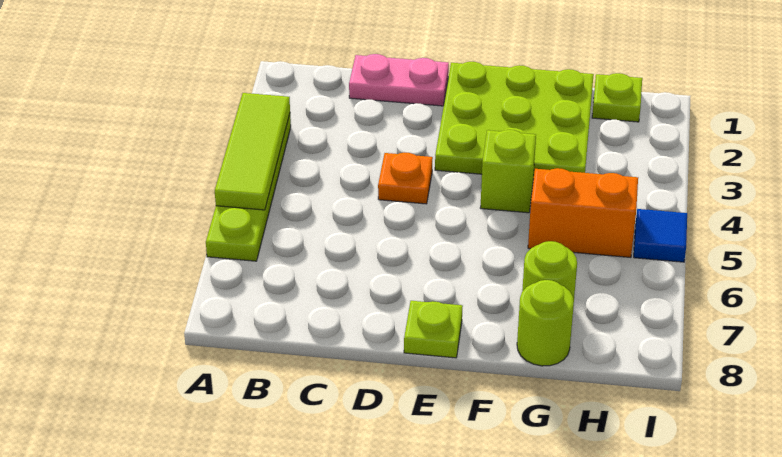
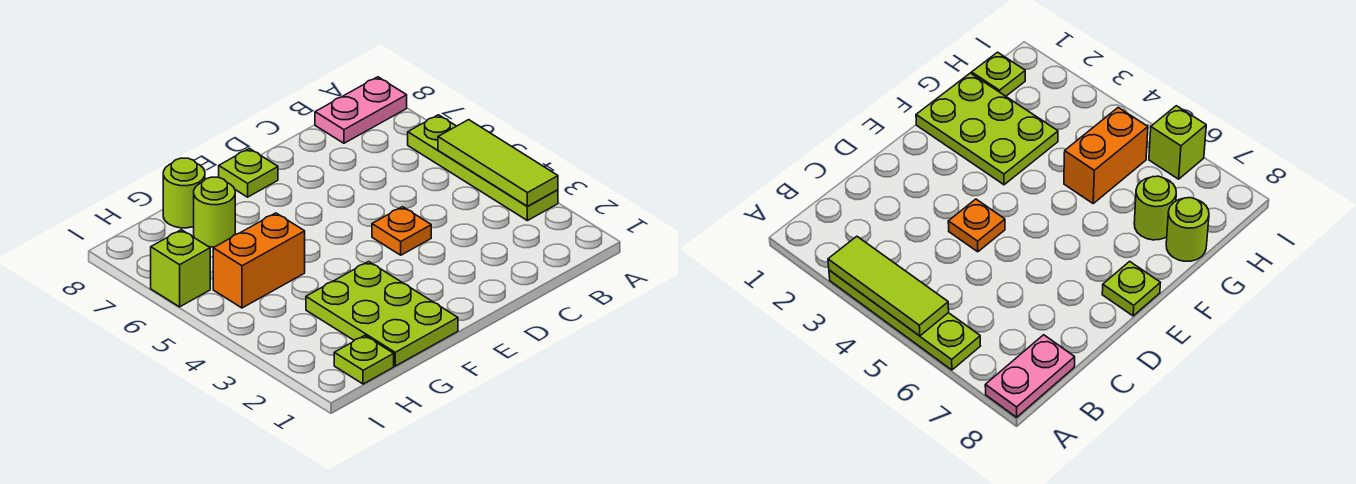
pink plate C1:D1 level 1 -> pink plate A8:B8 level 1
lime plate E1:G3 level 1 -> lime plate F1:G3 level 1
lime brick F4 level 1 -> lime brick I6 level 1
blue tile I5 level 1 -> none

